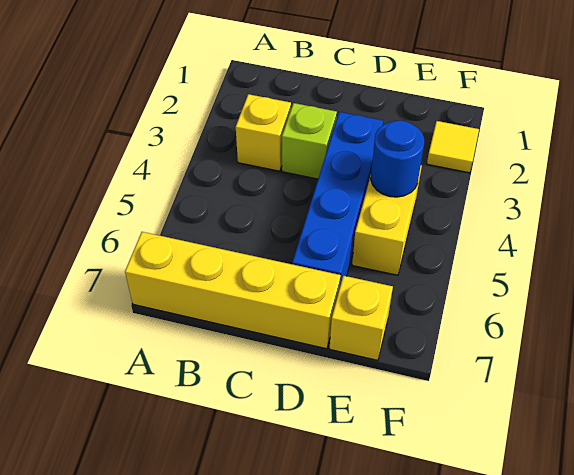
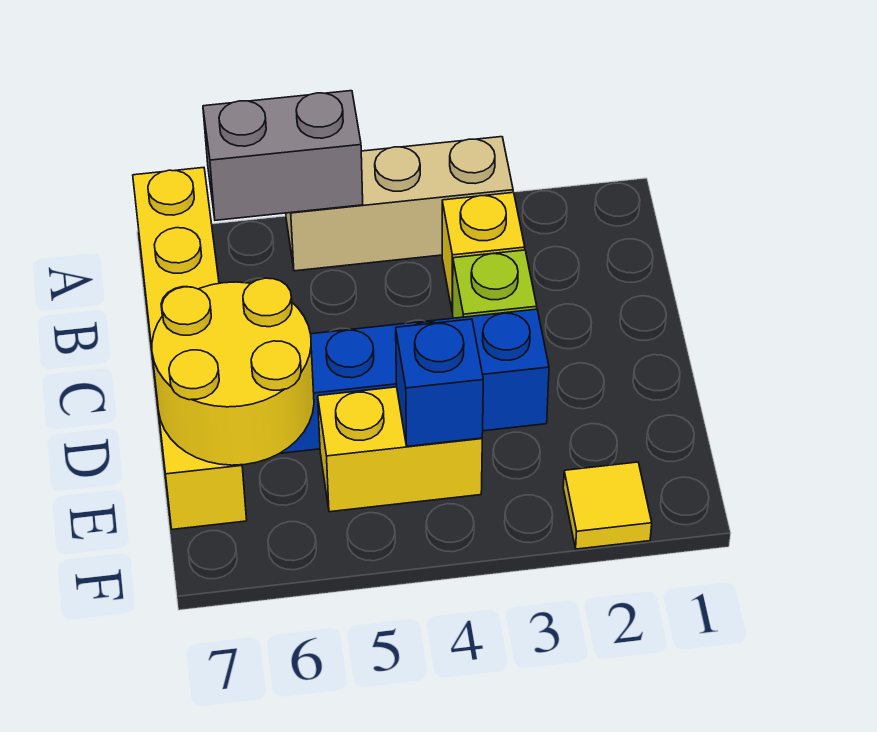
none -> tan brick A3:A5 level 1
none -> grey brick A5:A6 level 2
none -> yellow round brick D6:E7 level 2
blue round brick E4 level 2 -> blue brick E4 level 2

